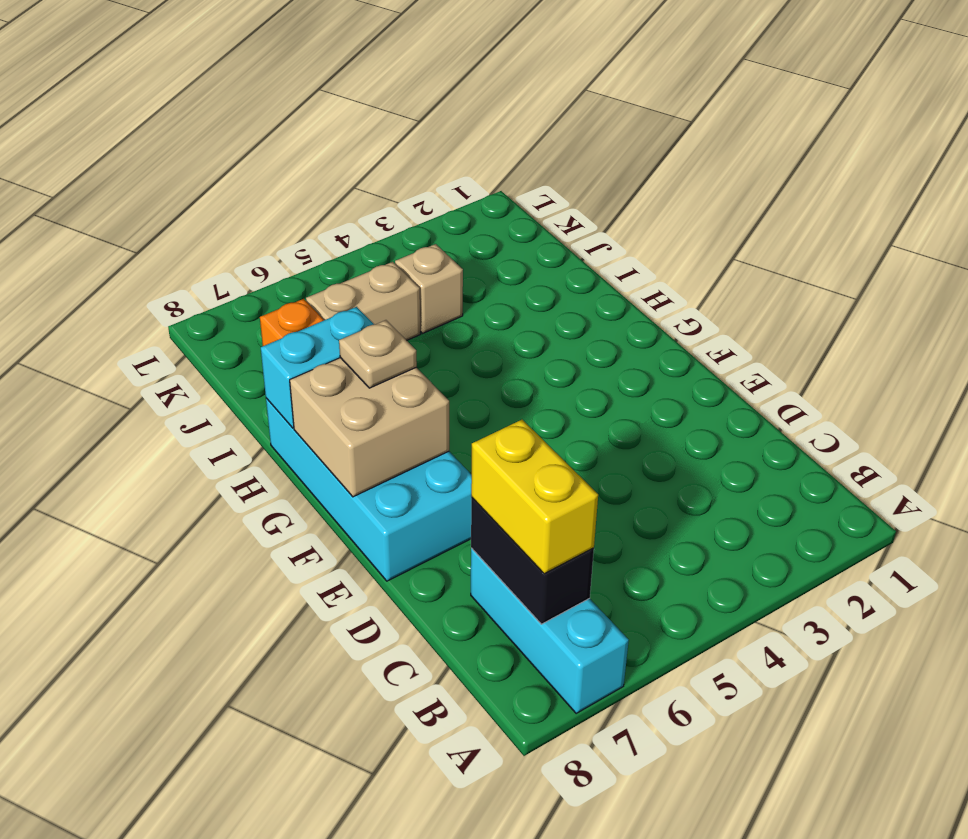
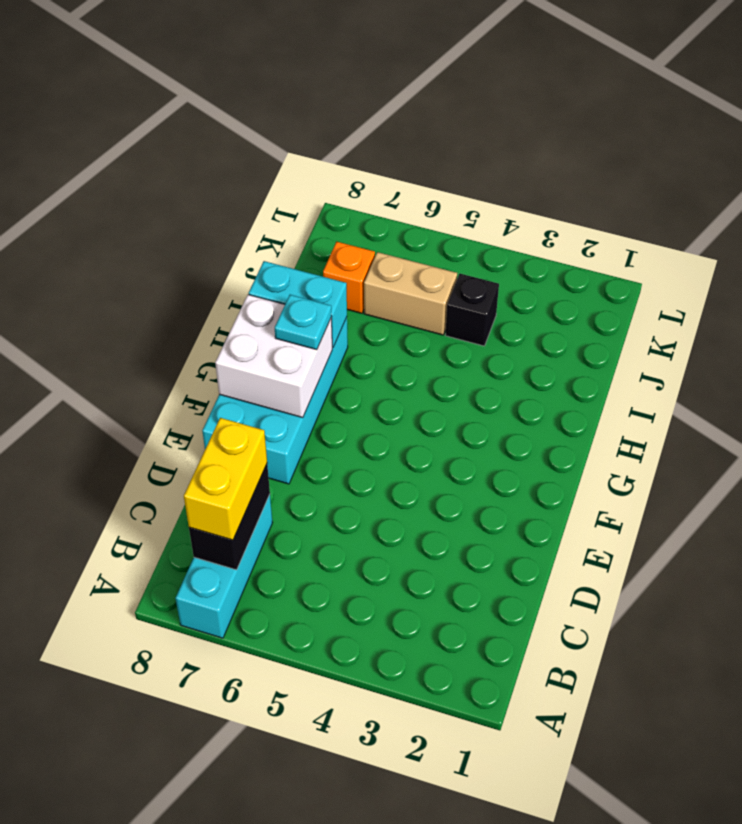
tan brick F7:G8 level 2 -> white brick F7:G8 level 2
tan plate G7 level 3 -> cyan plate G7 level 3
tan brick J4 level 1 -> black brick J4 level 1

